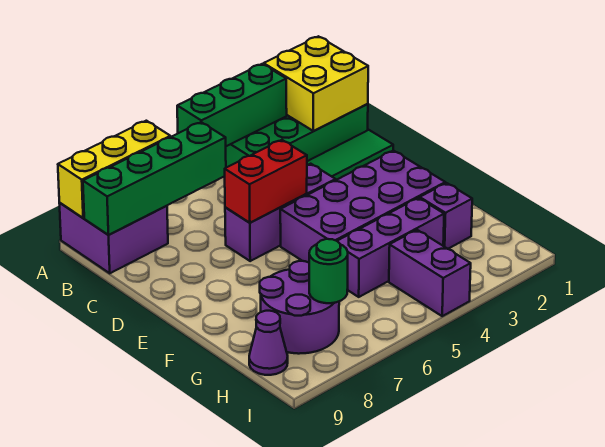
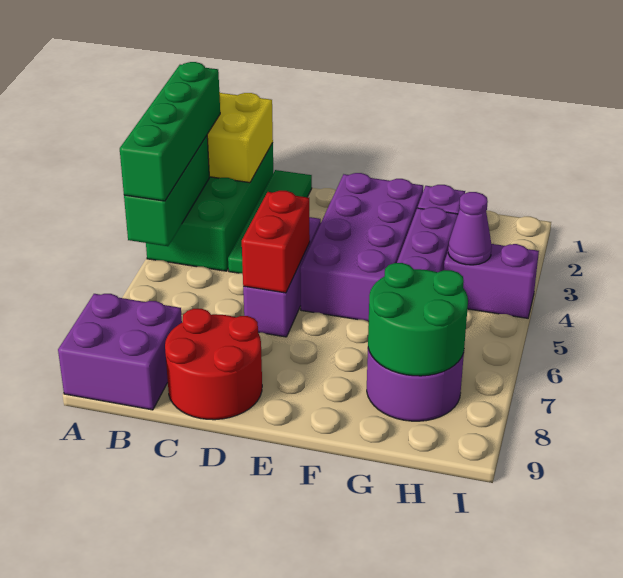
yellow brick A7:A9 level 2 -> none
green brick B6:B9 level 2 -> green brick A2:A5 level 3
none -> red round brick C8:D9 level 1
green round brick H7 level 2 -> green round brick G7:H8 level 2
purple cone H9 level 1 -> purple cone H4 level 2

